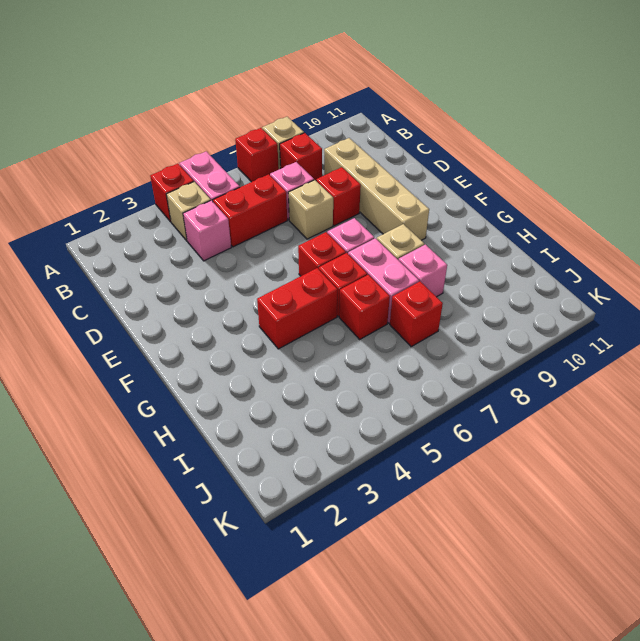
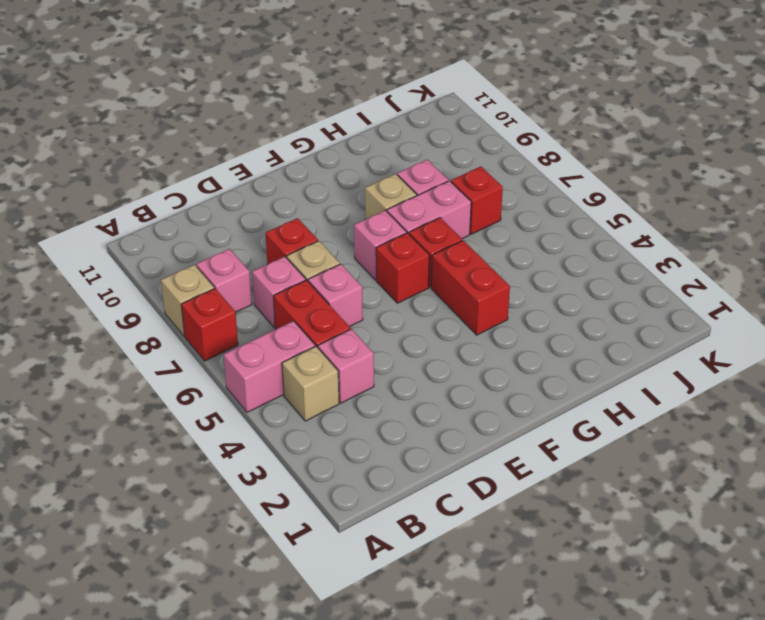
red brick A4 level 1 -> none
red brick B8 level 1 -> pink brick B8 level 1
tan brick C9:F9 level 1 -> none
none -> pink brick D6 level 1
red brick H6 level 1 -> none

